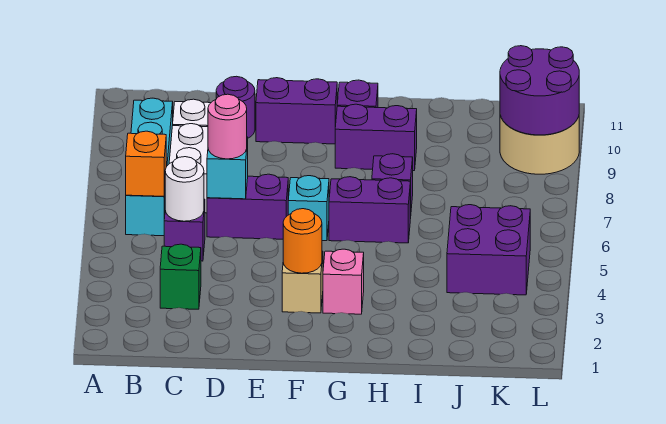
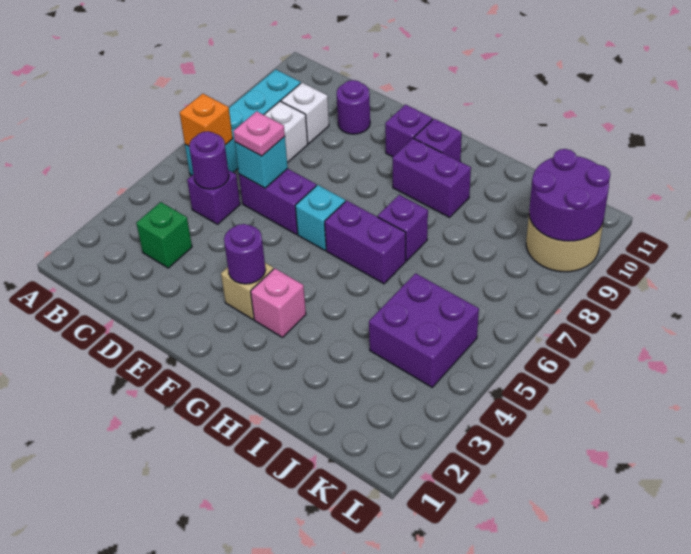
white round brick C5 level 2 -> purple round brick C5 level 2
pink round brick D6 level 3 -> pink plate D6 level 3
purple brick E10:F10 level 1 -> purple brick F10 level 1
orange round brick F3 level 2 -> purple round brick F3 level 2

